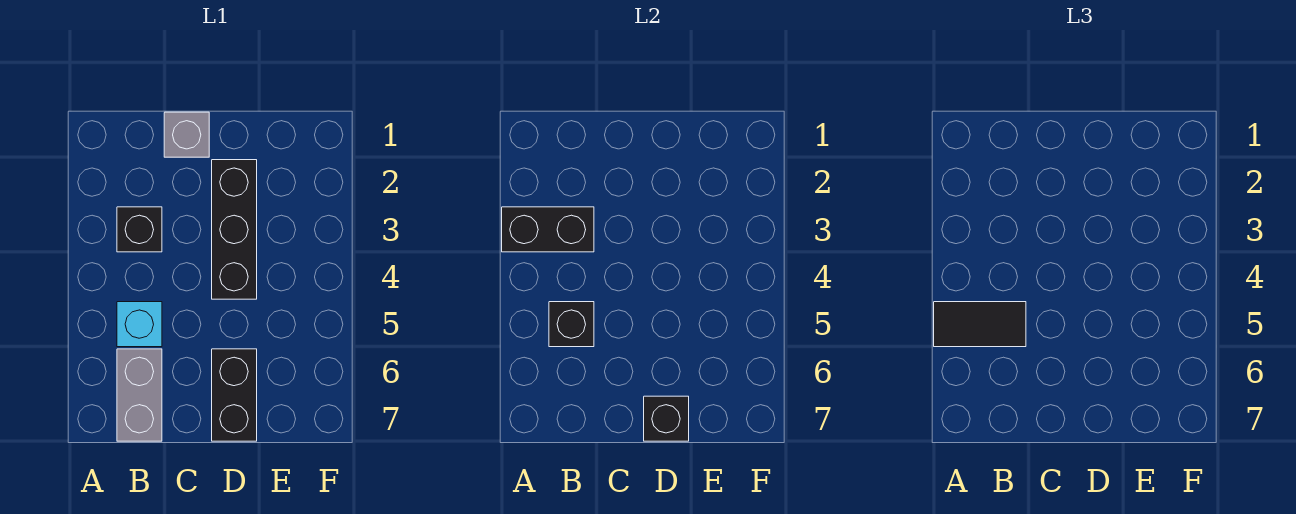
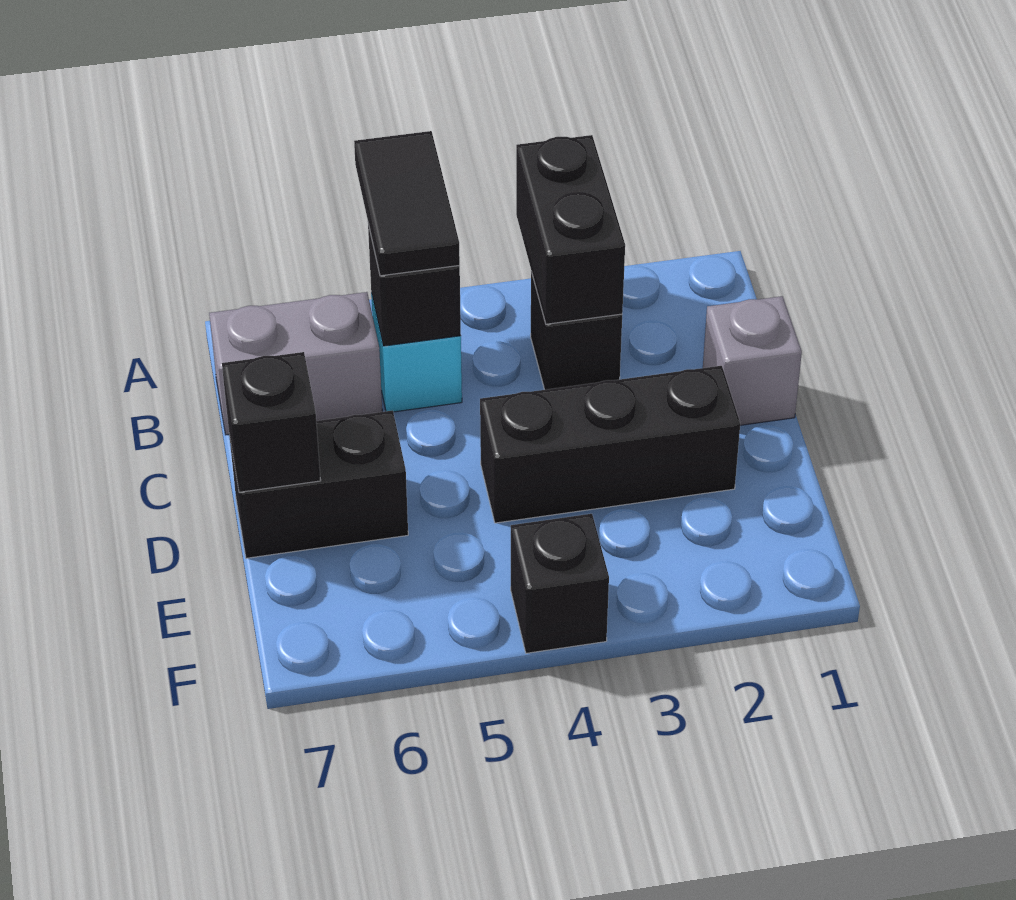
none -> black brick F4 level 1

